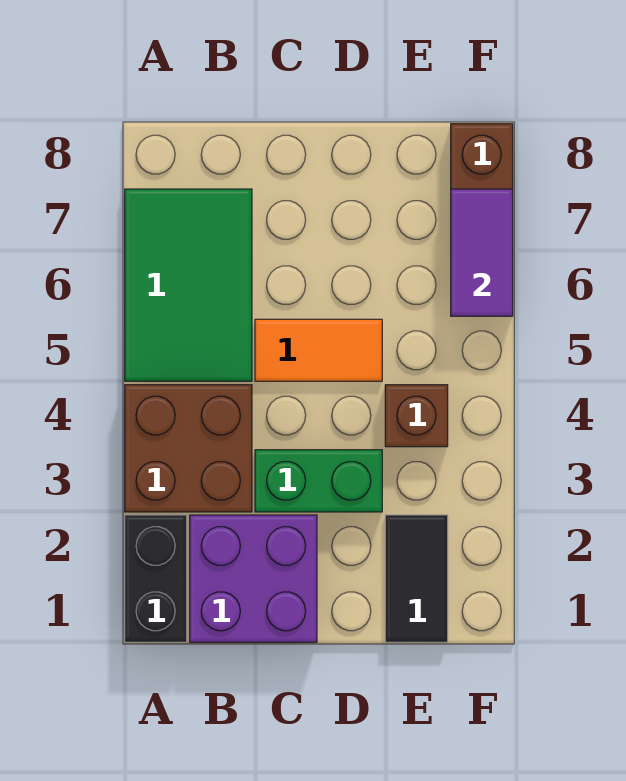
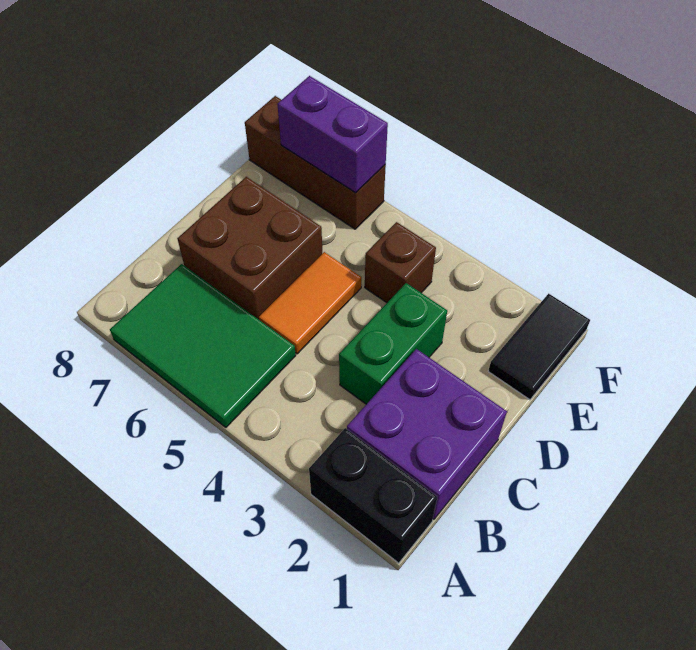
brown brick A3:B4 level 1 -> brown brick C6:D7 level 1
black tile E1:E2 level 1 -> black tile E1:F1 level 1
purple tile F6:F7 level 2 -> purple brick F6:F7 level 2

